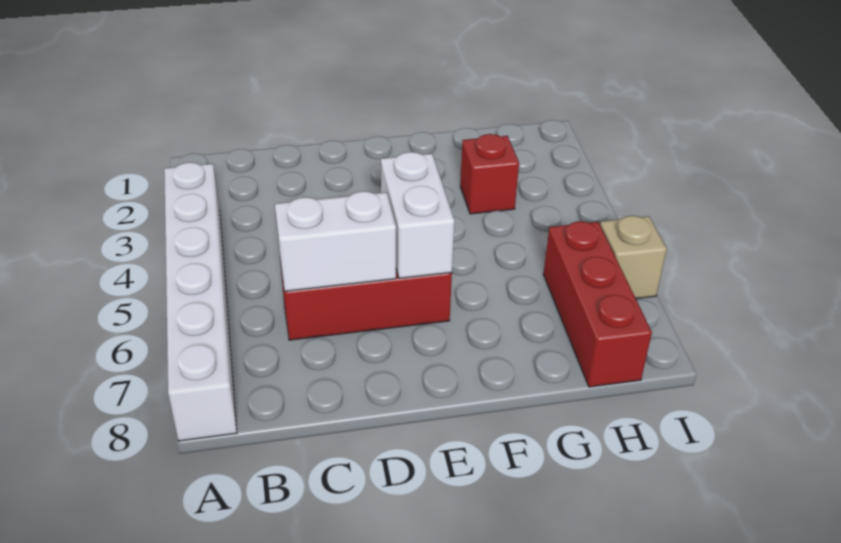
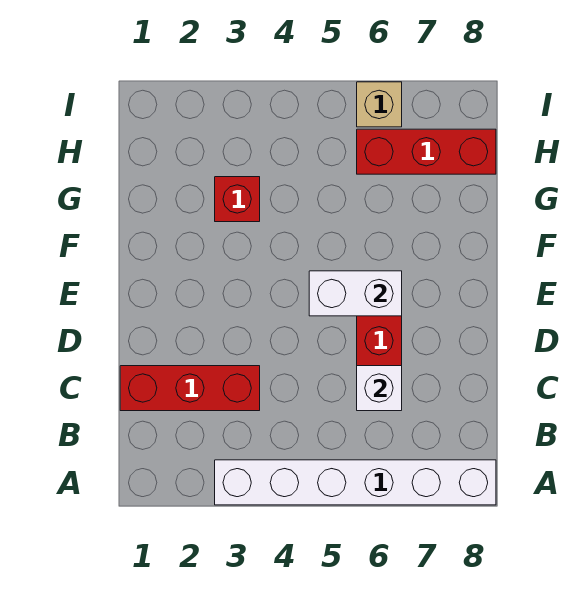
none -> red brick C1:C3 level 1
white brick C6:D6 level 2 -> white brick C6 level 2

